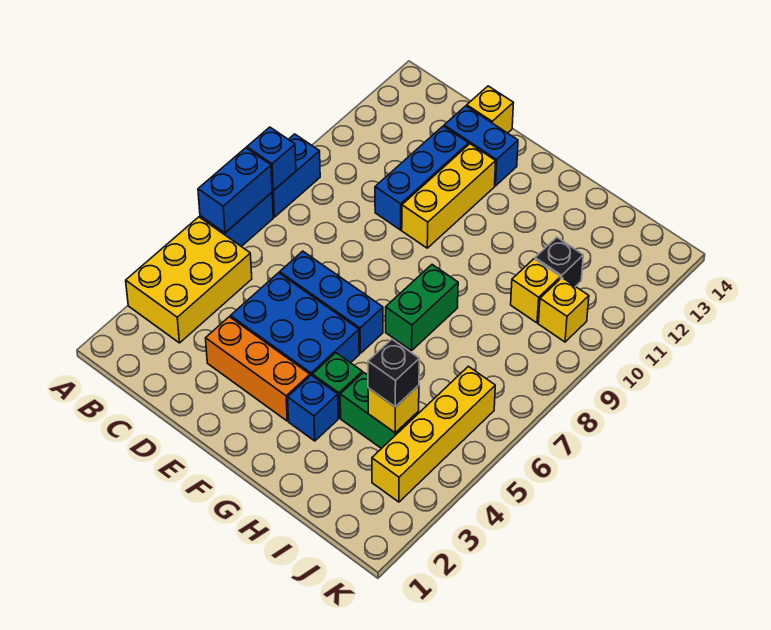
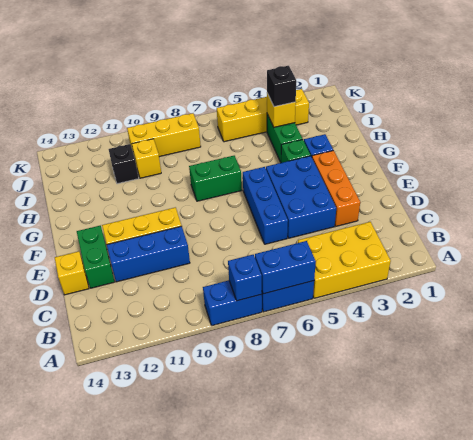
blue brick D13:E13 level 1 -> green brick D13:E13 level 1
yellow brick J10 level 1 -> yellow brick J8:J10 level 1

